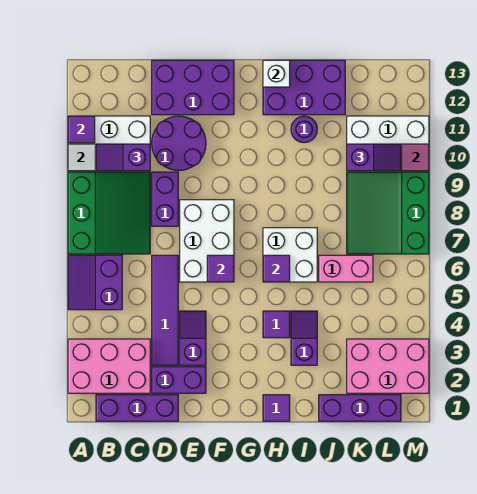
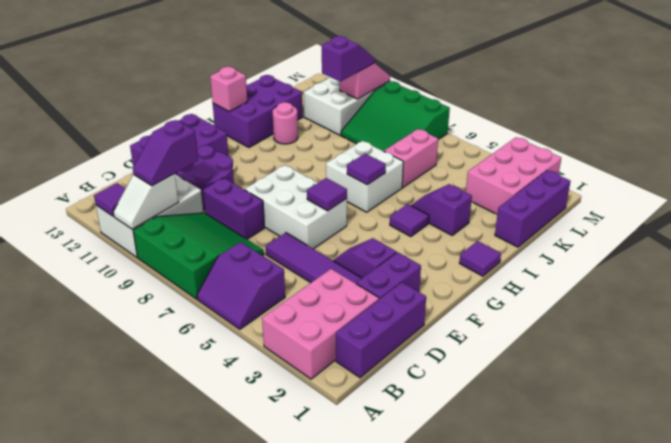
white brick H13 level 2 -> pink brick H13 level 2
purple round brick I11 level 1 -> pink round brick I11 level 1

